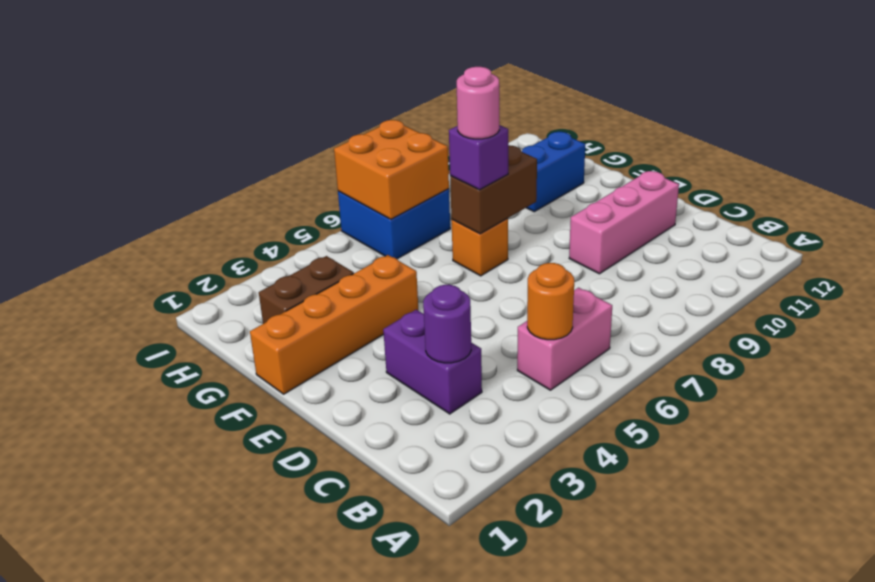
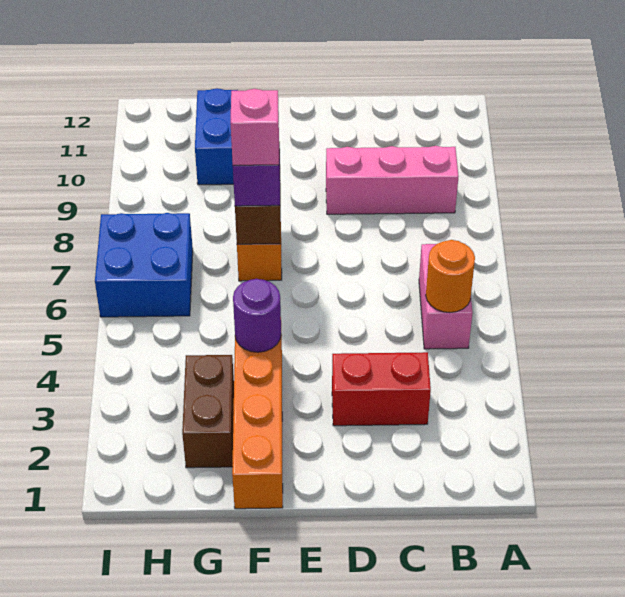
purple brick C3:D3 level 1 -> red brick C3:D3 level 1
purple round brick C3 level 2 -> purple round brick F4 level 2
pink brick D9:D11 level 1 -> pink brick B9:D9 level 1
pink round brick F7 level 4 -> pink brick F7 level 4
orange brick H6:I7 level 2 -> none

